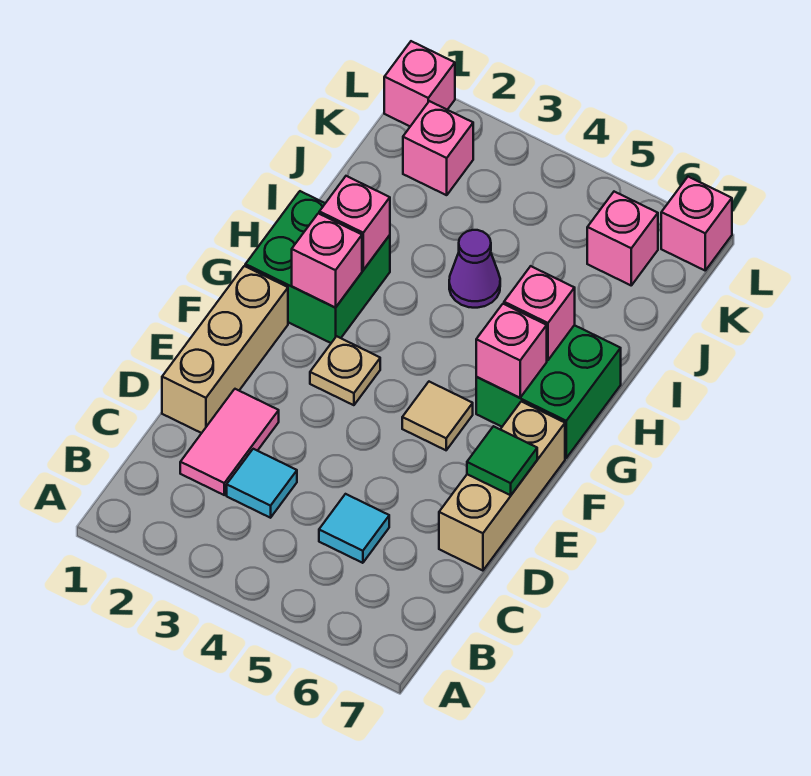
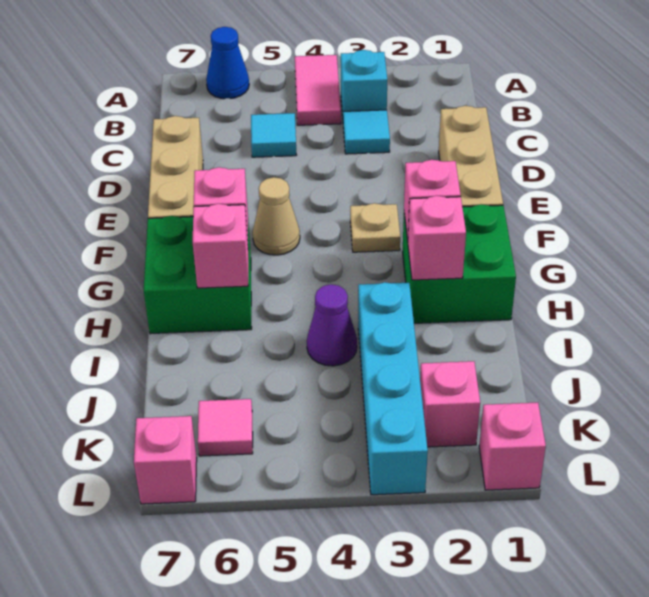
none -> blue cone A6 level 1
none -> cyan brick B3 level 1
pink tile C2:D2 level 1 -> pink tile A4:B4 level 1
green tile E7 level 2 -> none
tan tile F5 level 1 -> tan cone F5 level 1
none -> cyan brick I3:L3 level 1
pink brick K6 level 1 -> pink tile K6 level 1

